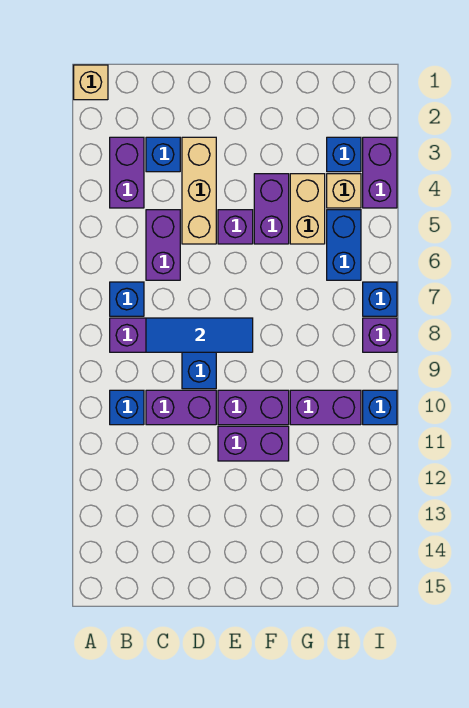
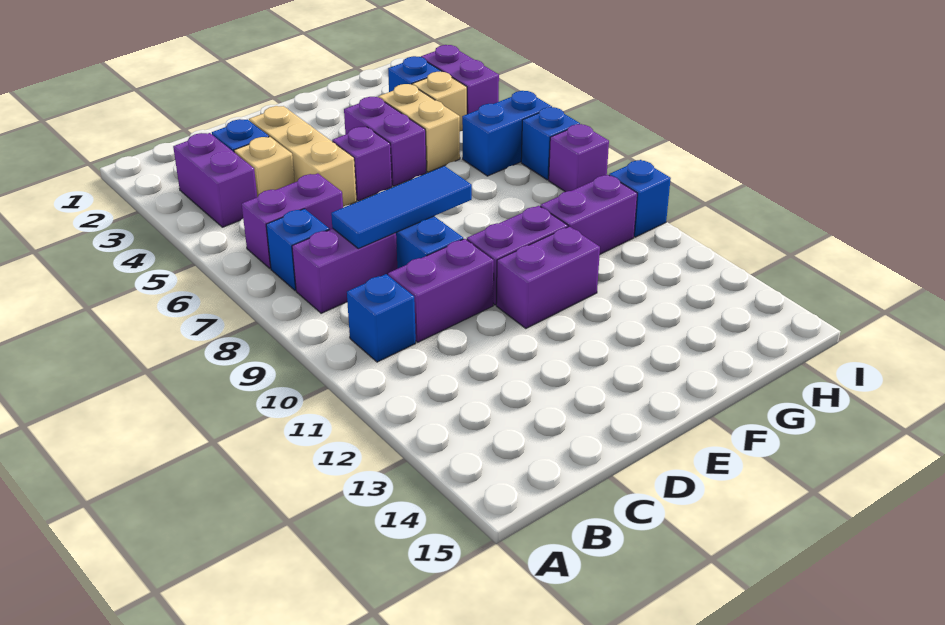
tan brick A1 level 1 -> tan brick C4 level 1
purple brick C5:C6 level 1 -> purple brick B6:C6 level 1
blue brick H5:H6 level 1 -> blue brick H6:I6 level 1

